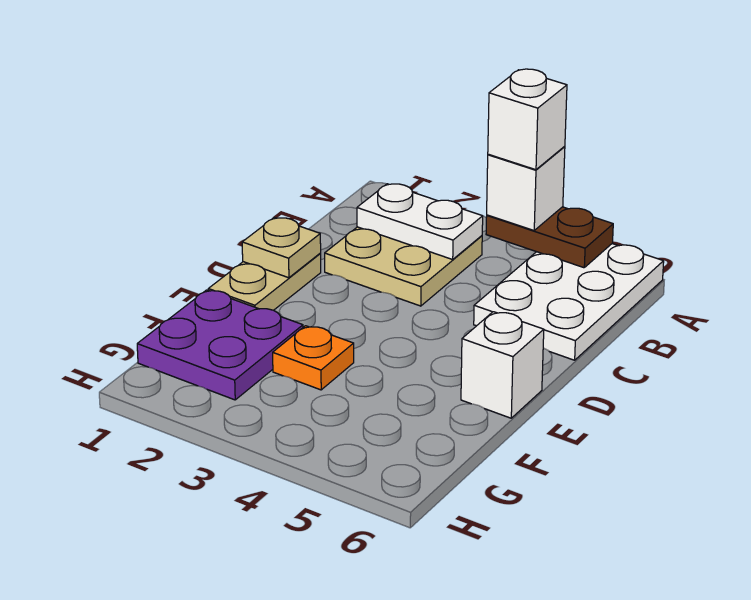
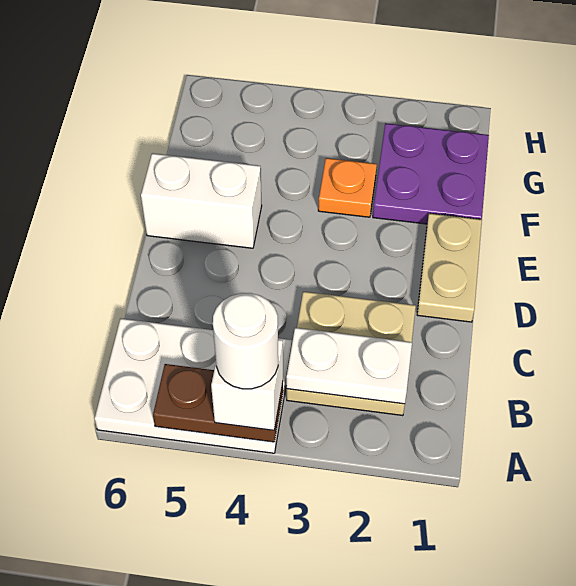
white brick A4 level 4 -> white round brick A4 level 4
white plate A5:C6 level 1 -> white plate A4:B6 level 1
tan plate D1 level 2 -> none
white brick E6 level 1 -> white brick E5:E6 level 1

